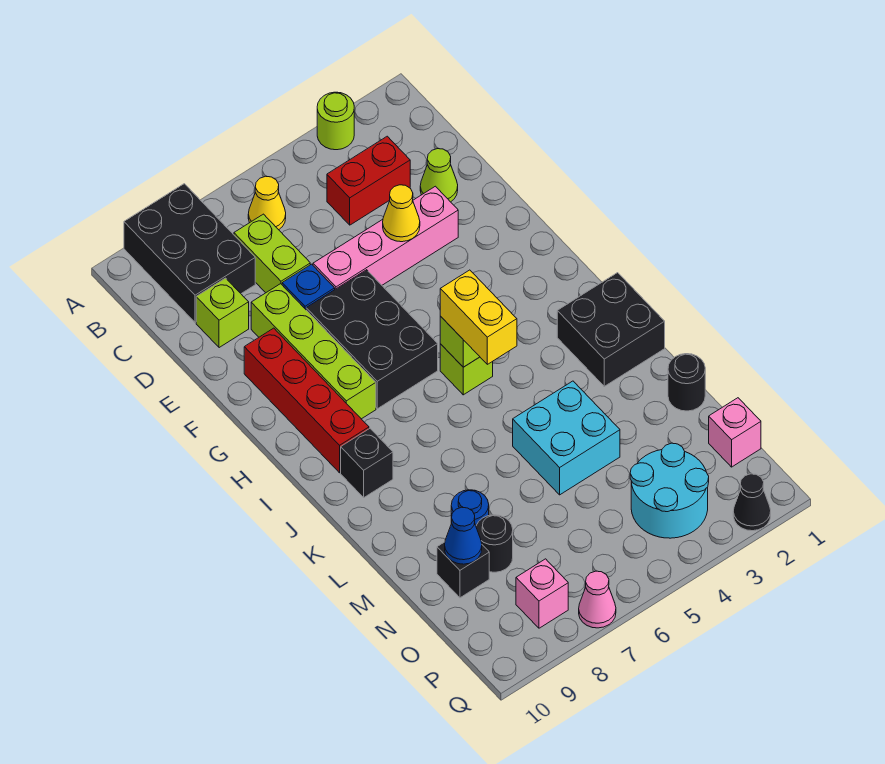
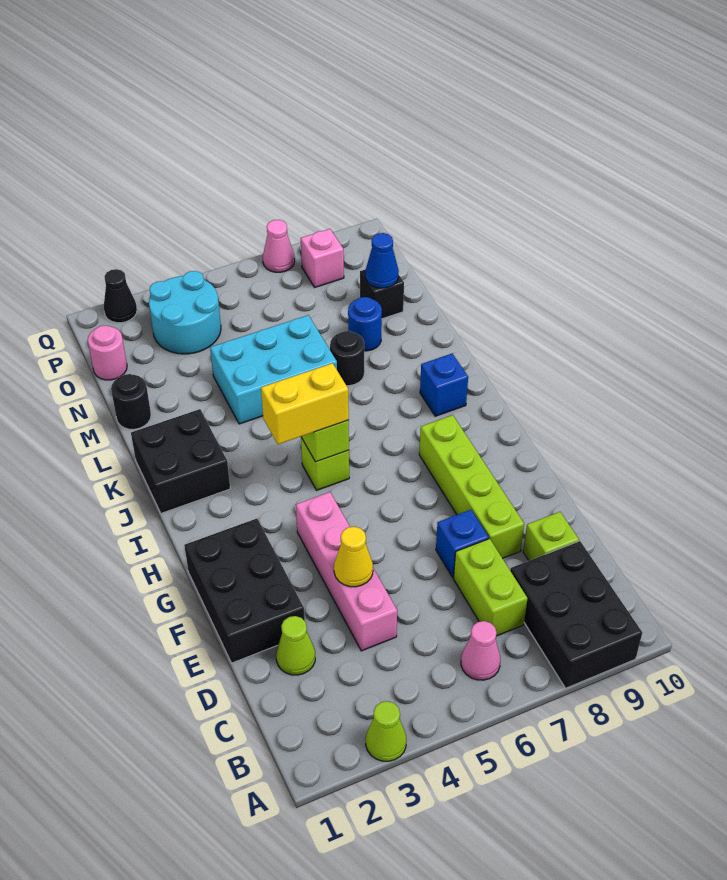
lime round brick A3 level 1 -> lime cone A3 level 1
yellow cone B6 level 1 -> pink cone B6 level 1
red brick C3:C4 level 1 -> none
pink brick E3:E6 level 1 -> pink brick D4:G4 level 1
black brick F6:H7 level 1 -> black brick E1:G2 level 1
red brick F9:I9 level 1 -> none
yellow brick I5:J5 level 3 -> yellow brick I4:I5 level 3
black brick J9 level 1 -> blue brick J9 level 1
cyan brick L4:M5 level 1 -> cyan brick L4:M6 level 1
black round brick N8 level 1 -> black round brick L7 level 1
pink brick O1 level 1 -> pink round brick O1 level 1

